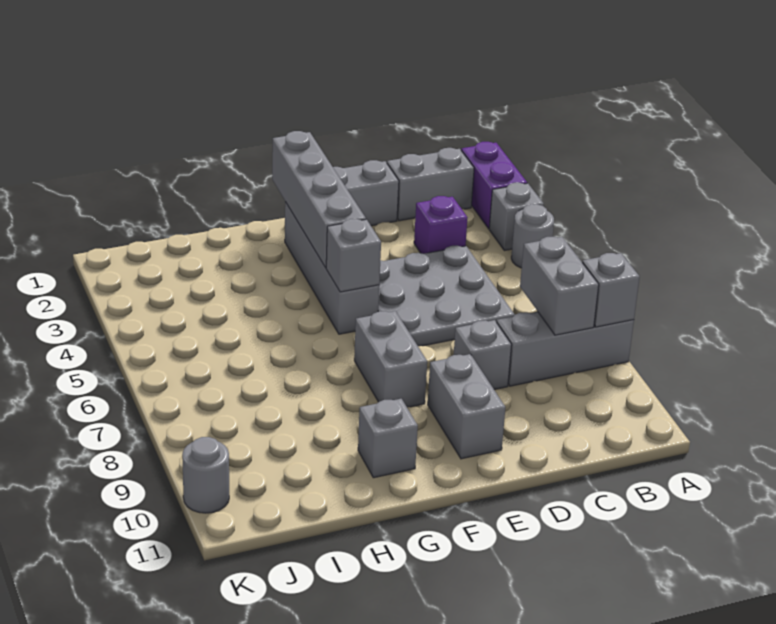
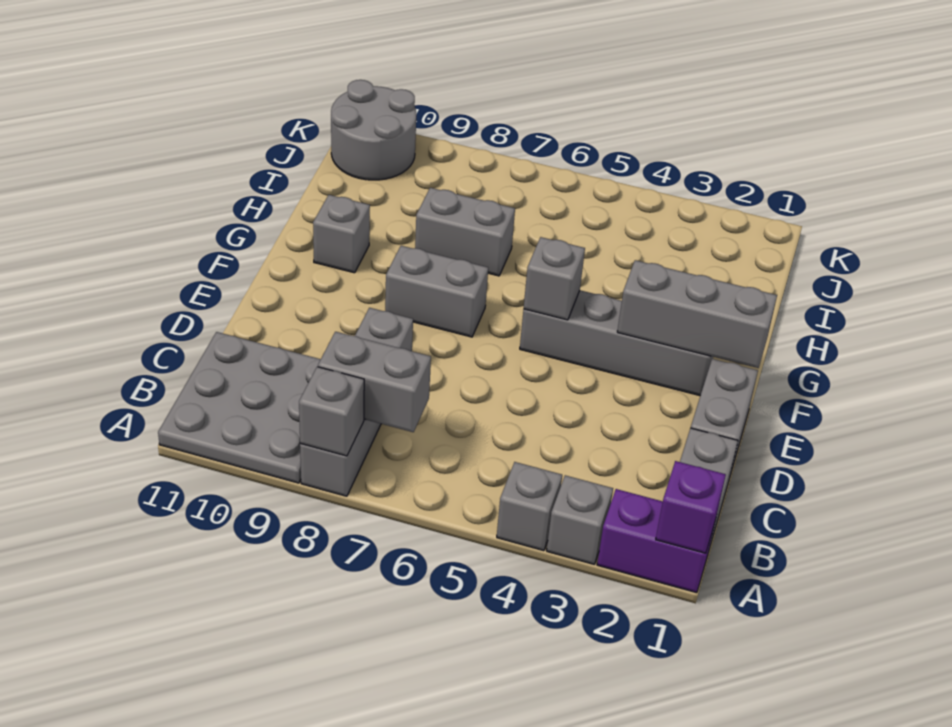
grey round brick A4 level 1 -> grey brick A4 level 1
purple brick C3 level 1 -> purple brick A1 level 2
grey plate C4:E6 level 1 -> grey plate A9:C11 level 1
grey brick E9:E10 level 1 -> grey brick H7:H8 level 1
grey brick F1:F4 level 2 -> grey brick F1:F3 level 2
grey round brick K10 level 1 -> grey round brick J10:K11 level 1

